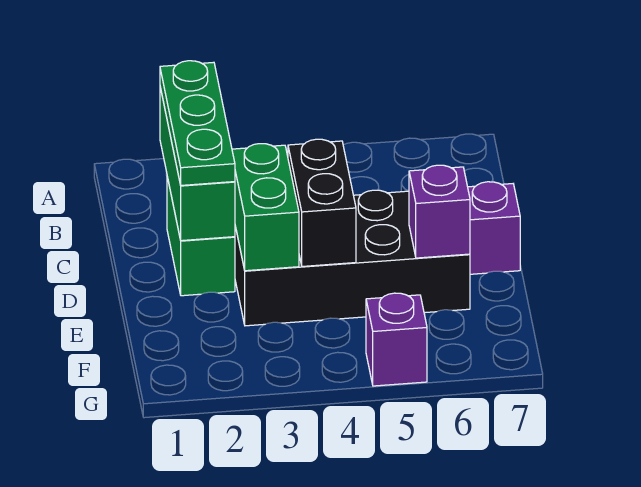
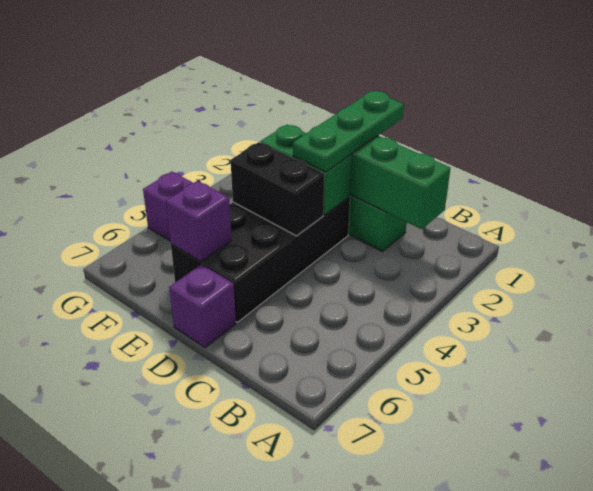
green plate B2:D2 level 3 -> green plate D1:D3 level 3

